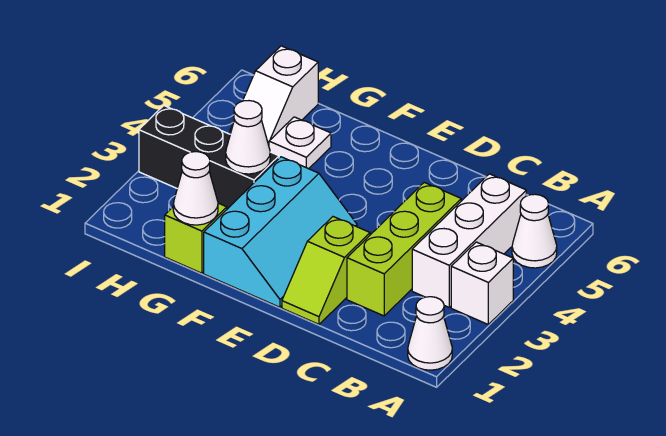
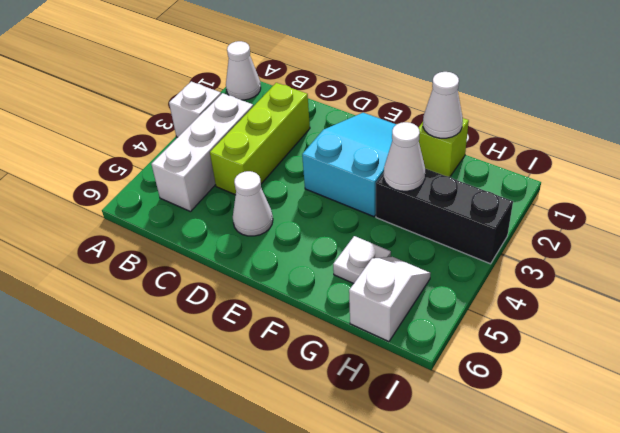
white cone A5 level 1 -> white cone D5 level 1
lime slope D1:D2 level 1 top 2 -> none
cyan slope E1:F3 level 1 top F -> cyan slope E1:F3 level 1 top 3

